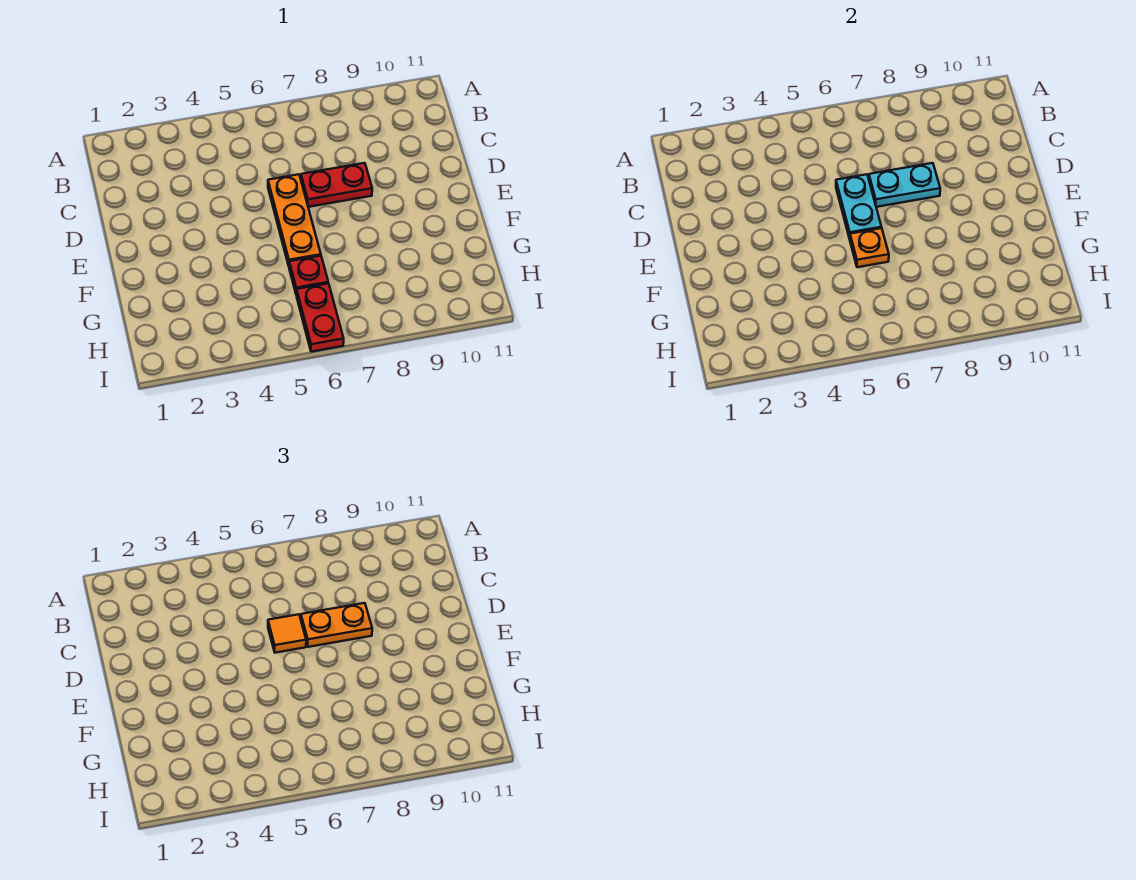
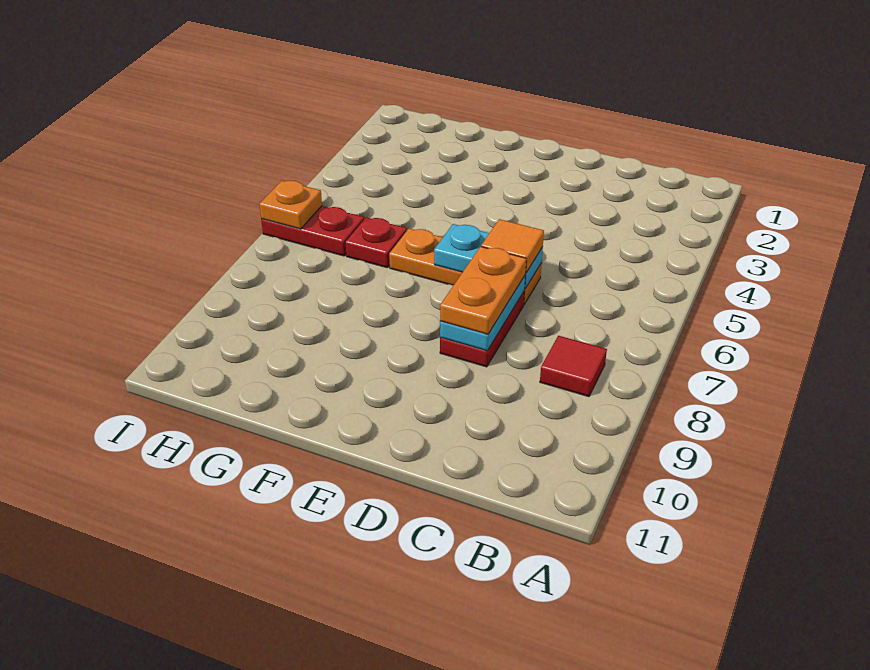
none -> red tile B8 level 1
orange plate F6 level 2 -> orange plate I6 level 2

